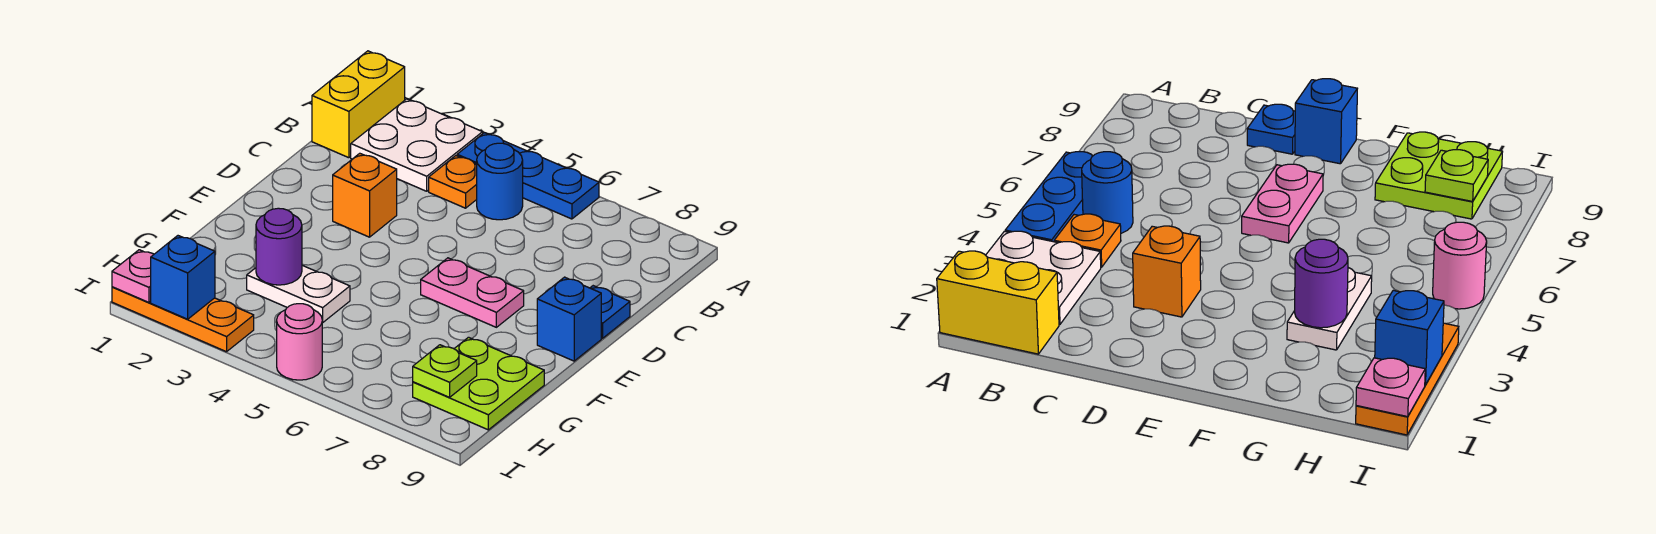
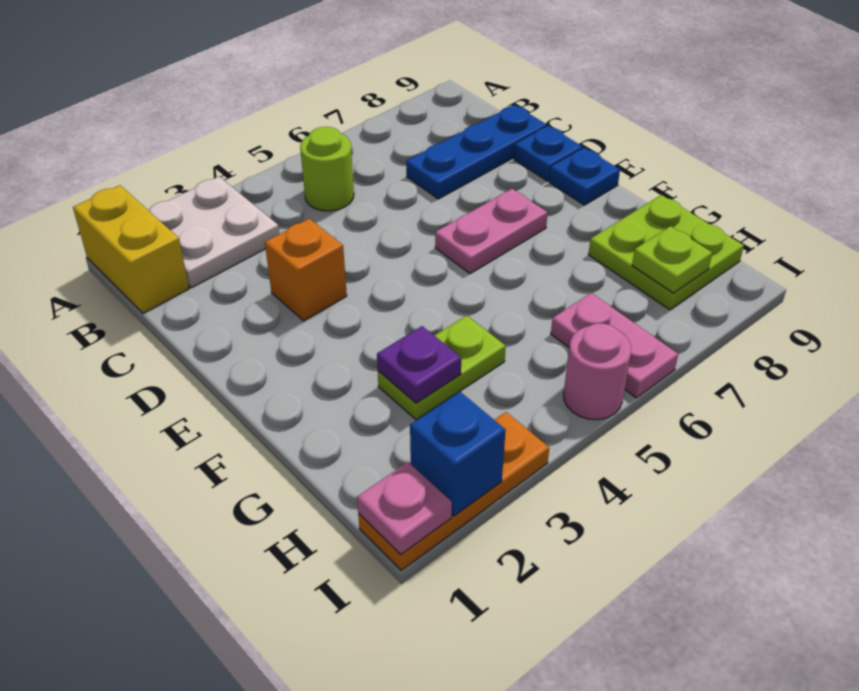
blue plate A4:A6 level 1 -> blue plate C7:C9 level 1
orange plate B4 level 1 -> none
blue round brick B5 level 1 -> lime round brick B5 level 1
blue brick E9 level 1 -> blue plate E9 level 1
white plate G3:G4 level 1 -> lime plate G3:G4 level 1
purple round brick G3 level 2 -> purple plate G3 level 2
none -> pink plate H6:I6 level 1

